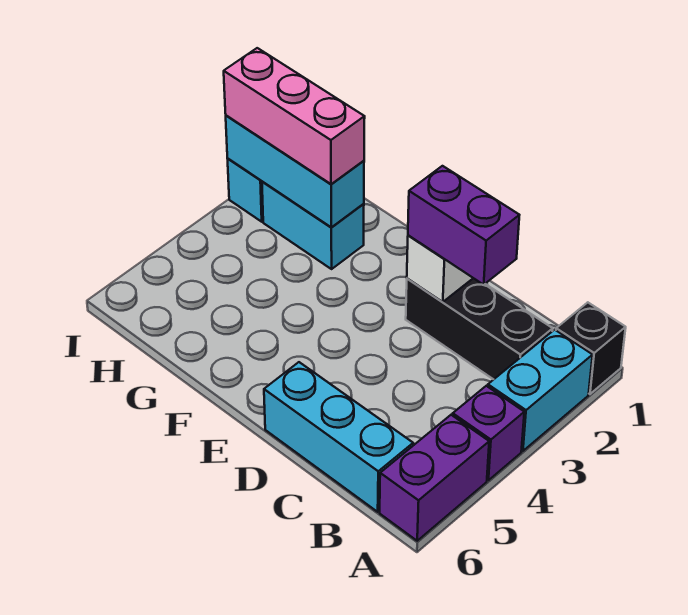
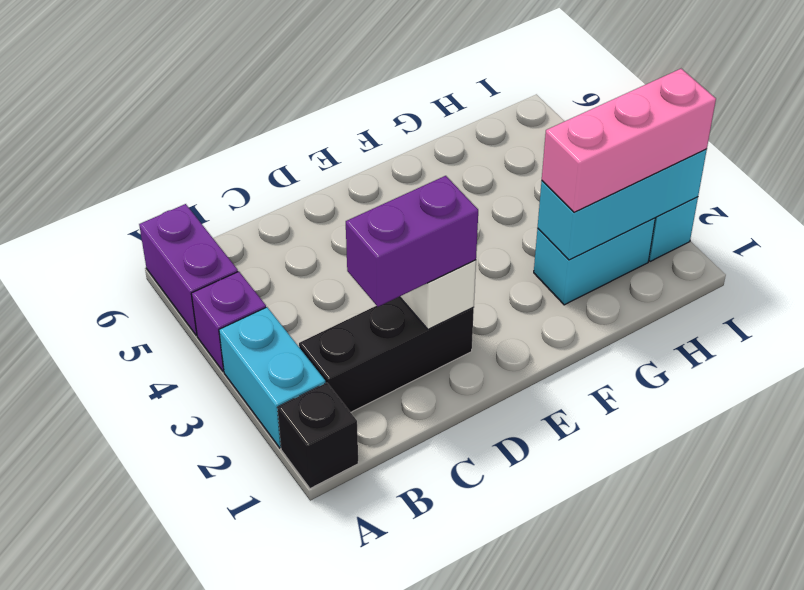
cyan brick B6:D6 level 1 -> none

